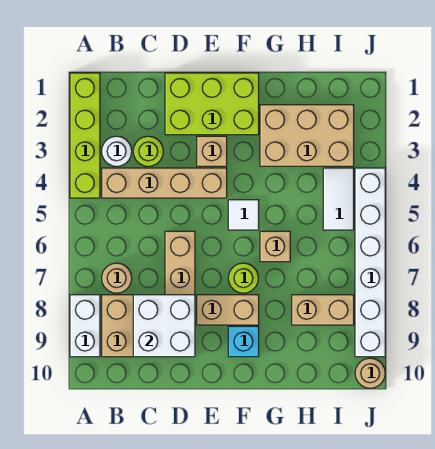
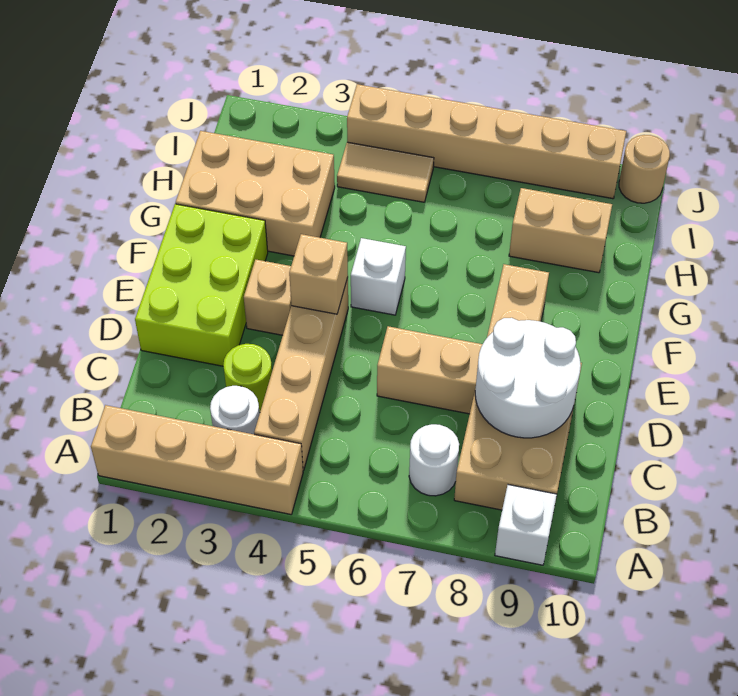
lime brick A1:A4 level 1 -> tan brick A1:A4 level 1
white brick A8:A9 level 1 -> white brick A9 level 1
tan round brick B7 level 1 -> white round brick B7 level 1
white brick C8:D9 level 2 -> white round brick C8:D9 level 2
white tile F5 level 1 -> white brick F5 level 1
lime round brick F7 level 1 -> none
cyan brick F9 level 1 -> none
tan brick G2:I3 level 1 -> tan brick G1:H3 level 1
tan brick G6 level 1 -> tan brick E4 level 2
tan brick H8:I8 level 1 -> tan brick H8:H9 level 1
white tile I4:I5 level 1 -> tan tile I4:I5 level 1
white brick J4:J9 level 1 -> tan brick J4:J9 level 1

